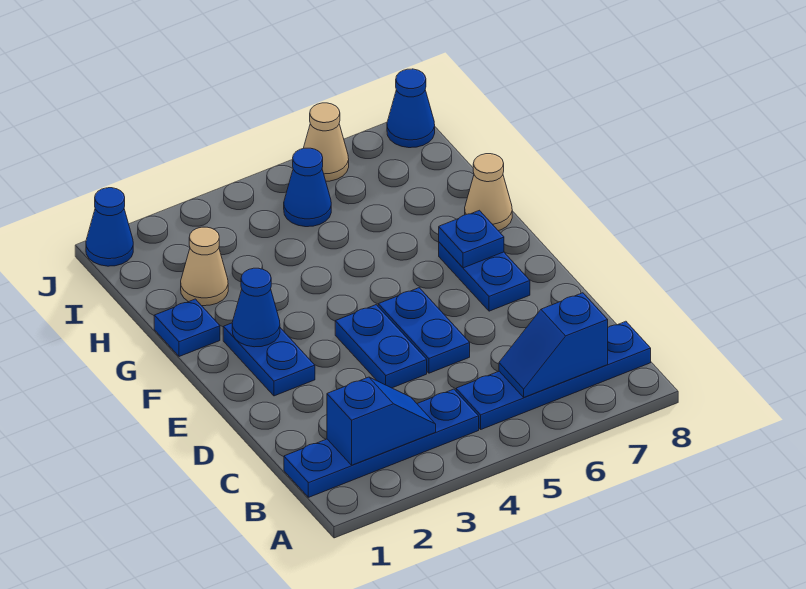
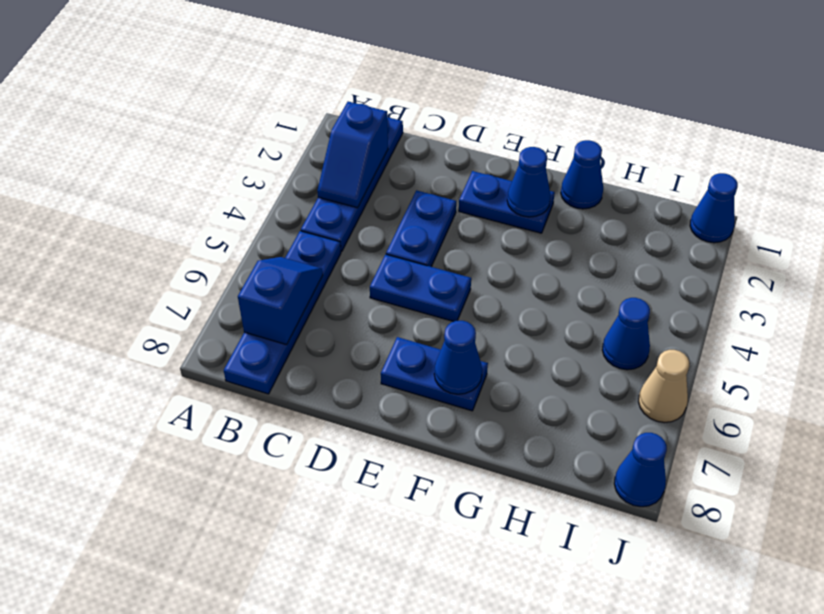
blue plate D4:E4 level 1 -> blue plate D3:D4 level 1
blue plate F7 level 2 -> blue cone F7 level 2
blue plate G1 level 1 -> blue cone G1 level 1
tan cone G8 level 1 -> none
tan cone H2 level 1 -> none

